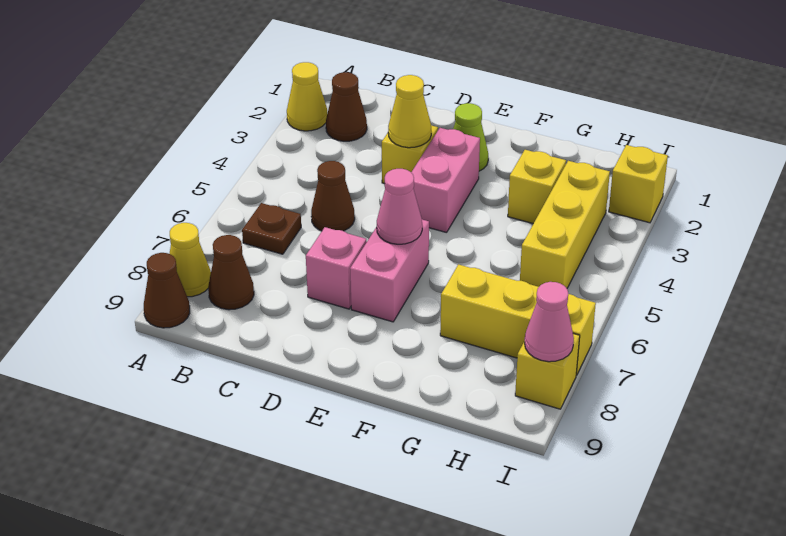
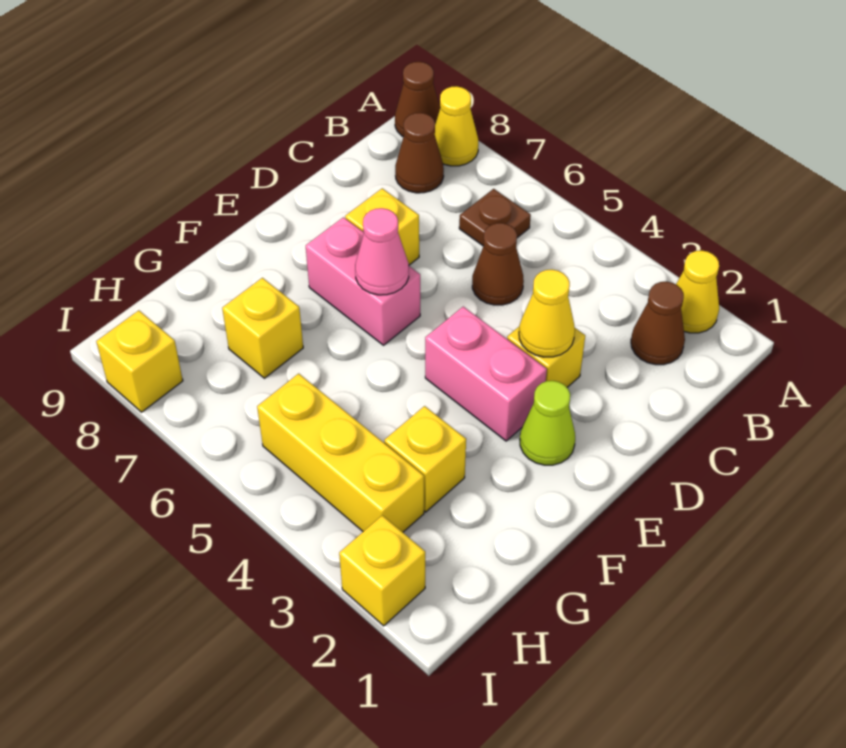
pink brick D7 level 1 -> yellow brick D7 level 1
yellow brick G7:I7 level 1 -> yellow brick G7 level 1
pink cone I8 level 2 -> none

